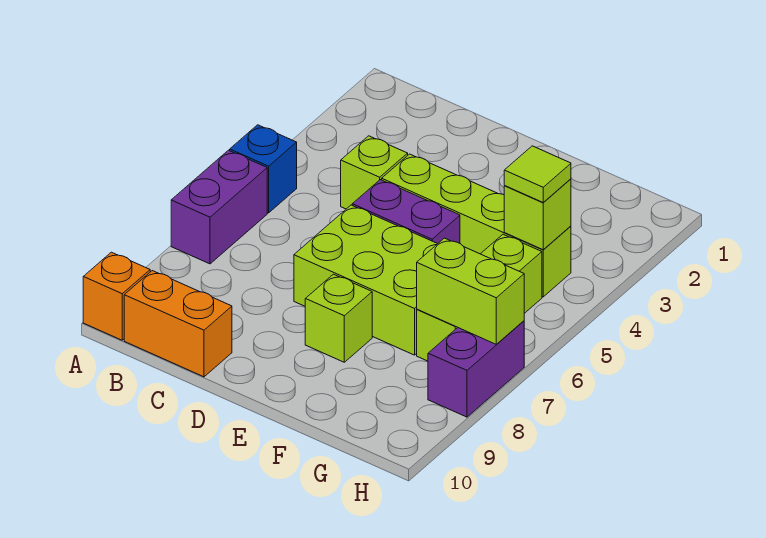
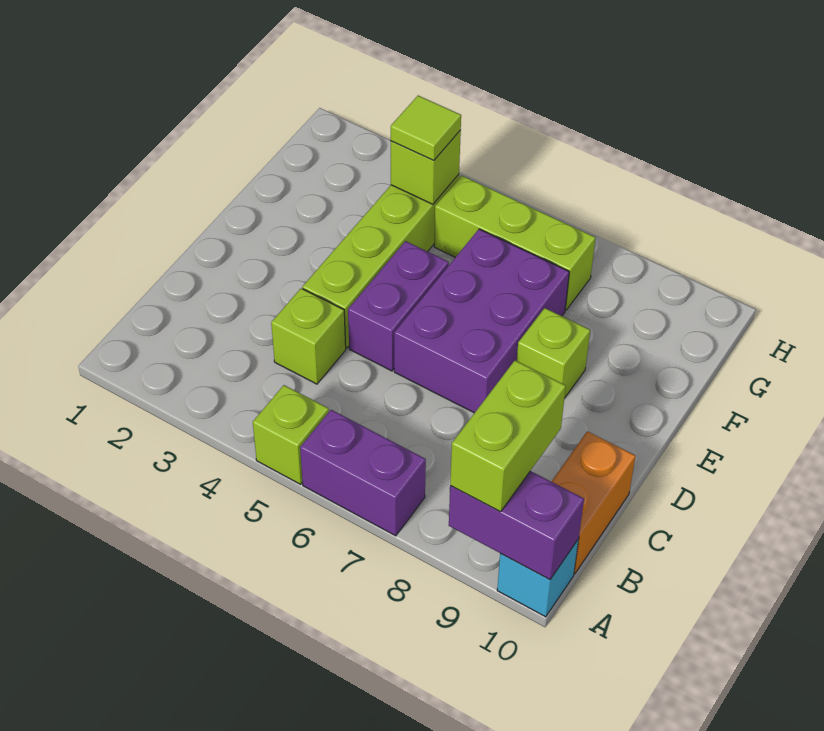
blue brick A5 level 1 -> lime brick A5 level 1
orange brick A10 level 1 -> cyan brick A10 level 1
lime brick D6:F7 level 1 -> purple brick D6:F7 level 1
lime brick G7:H7 level 2 -> lime brick A9:B9 level 3
purple brick H7:H8 level 1 -> purple brick A9:A10 level 2

